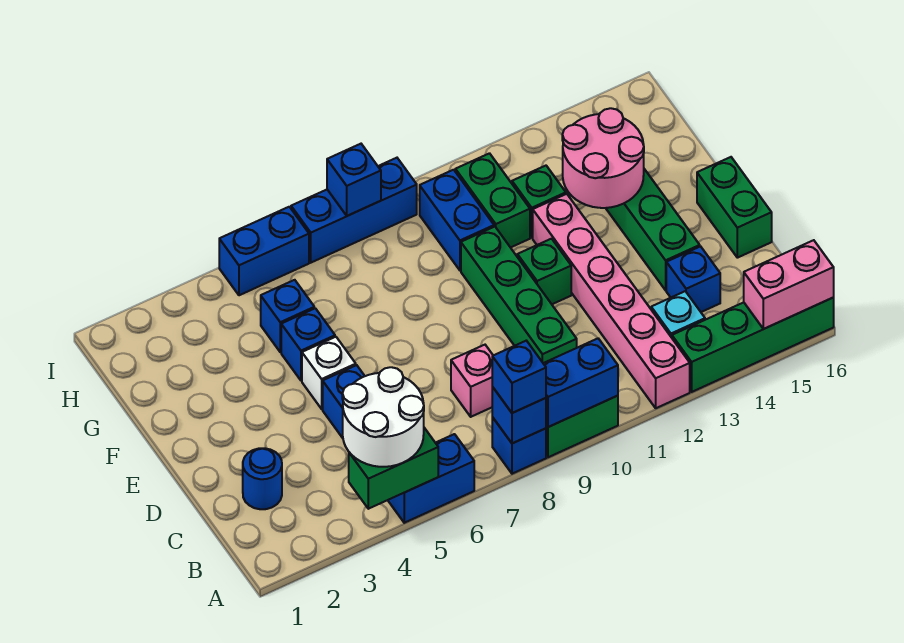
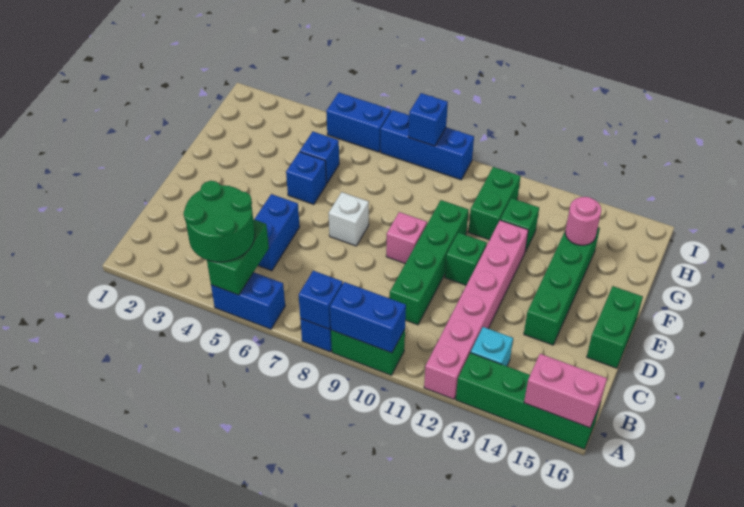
green brick A4:A5 level 2 -> green brick A5:B5 level 2
white round brick A4:B5 level 3 -> green round brick A4:B5 level 3
blue brick A8 level 3 -> none
blue round brick C2 level 1 -> none
pink brick C8 level 1 -> pink brick E9 level 1
blue brick C14 level 1 -> none
white brick E5 level 1 -> white brick E7 level 1
pink round brick F13:G14 level 2 -> pink round brick G14 level 2
blue brick G10:H10 level 1 -> none

